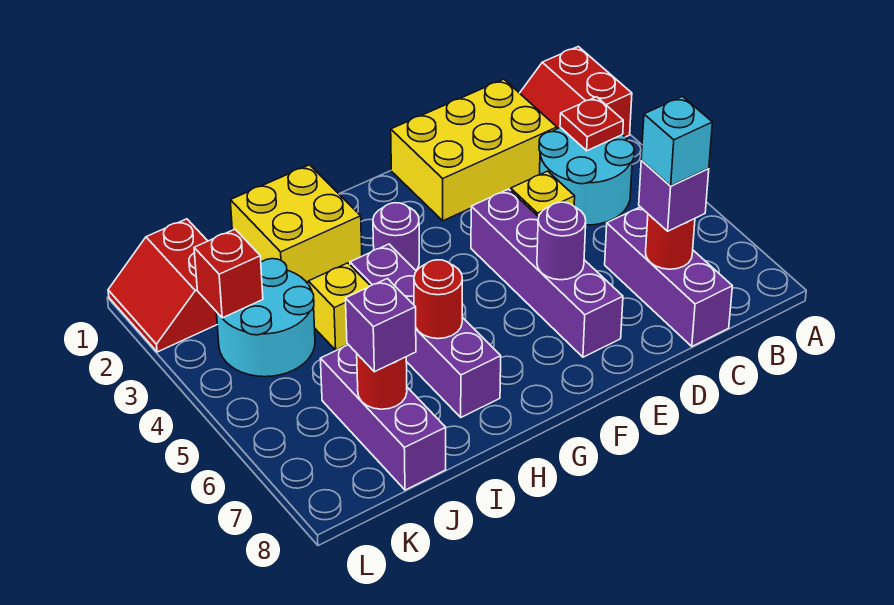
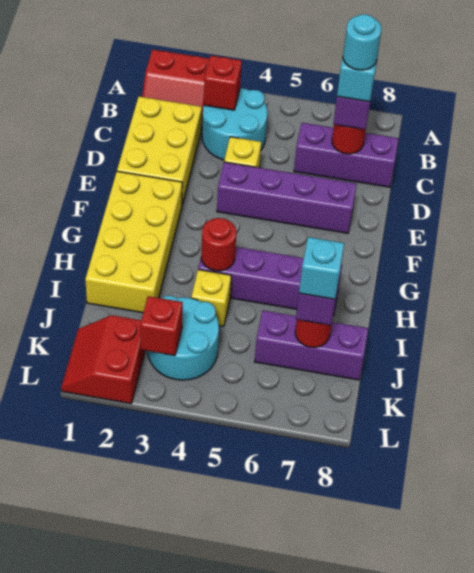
red plate B3 level 2 -> red brick B3 level 2
none -> cyan round brick C7 level 5
purple round brick E6 level 2 -> none
purple round brick G3 level 1 -> none
yellow brick H1:I2 level 1 -> yellow brick F1:I2 level 1
red round brick H6 level 2 -> red round brick H4 level 2
none -> cyan brick J7 level 4
red slope K1:L2 level 1 top K -> red slope K1:L2 level 1 top 2

